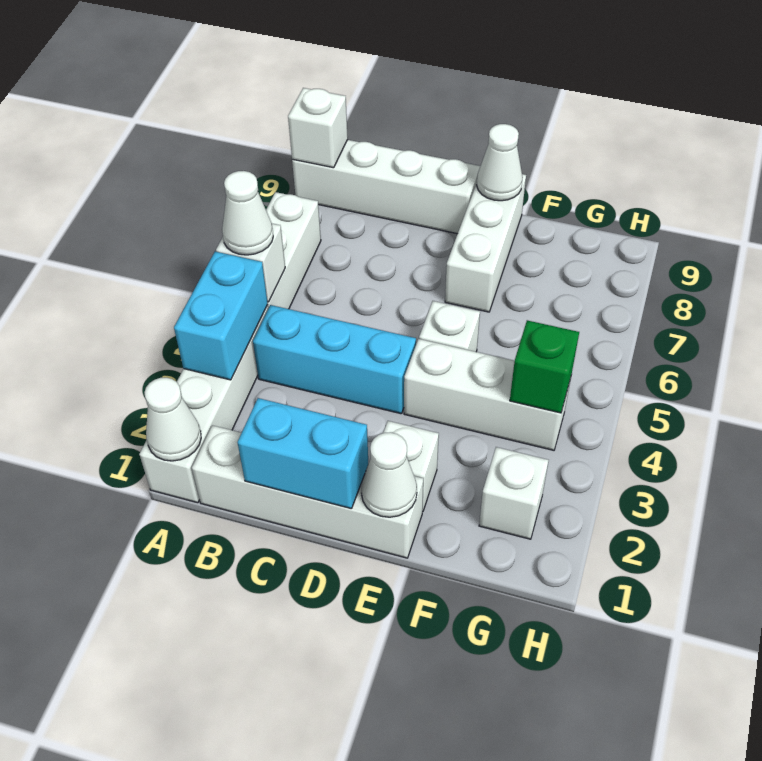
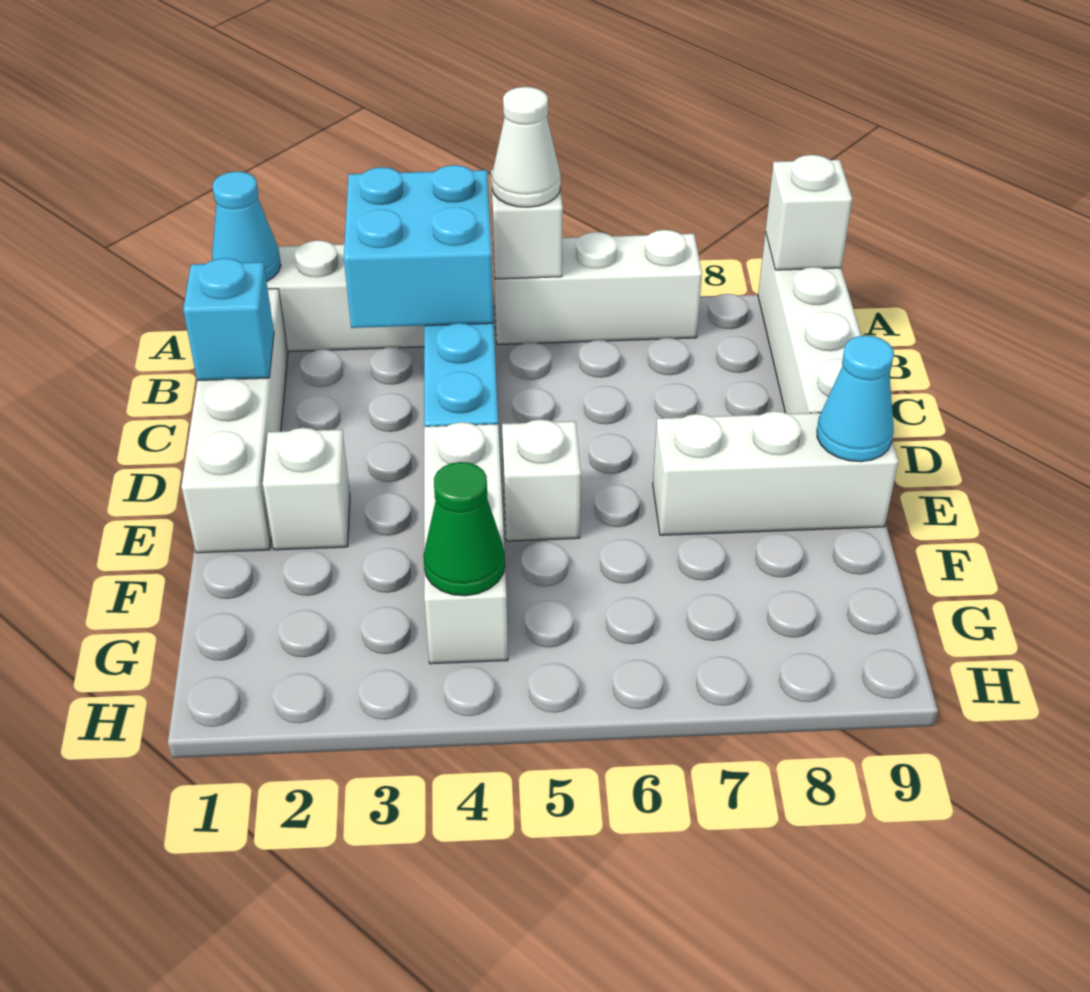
white cone A1 level 2 -> cyan cone A1 level 2
cyan brick A3:A4 level 2 -> cyan brick A3:B4 level 2
cyan brick C1:D1 level 2 -> cyan brick C1 level 2
white cone E1 level 2 -> none
white cone E9 level 2 -> cyan cone E9 level 2
white brick G2 level 1 -> none
green brick G4 level 2 -> green cone G4 level 2

